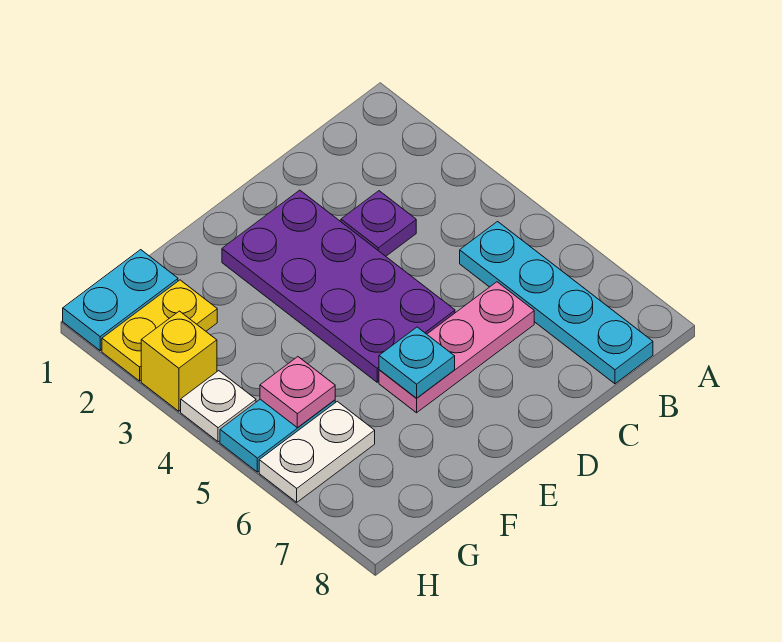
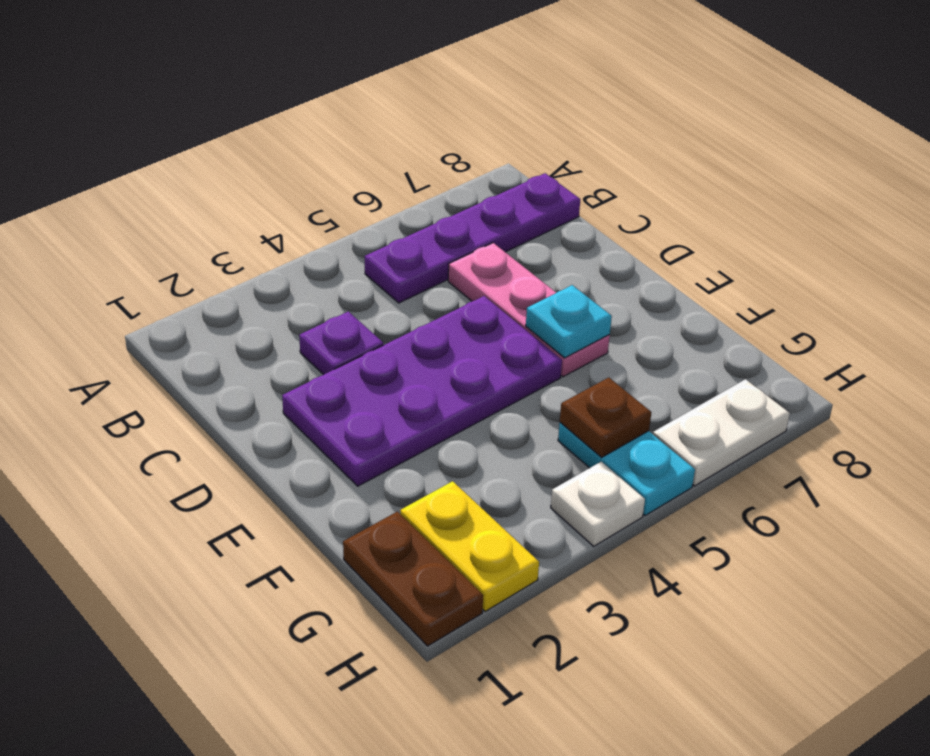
cyan plate B5:B8 level 1 -> purple plate B5:B8 level 1
cyan plate G1:H1 level 1 -> brown plate G1:H1 level 1
pink plate G5 level 2 -> brown plate G5 level 2
white plate G6:H6 level 1 -> white plate H6:H7 level 1
yellow brick H3 level 1 -> none

